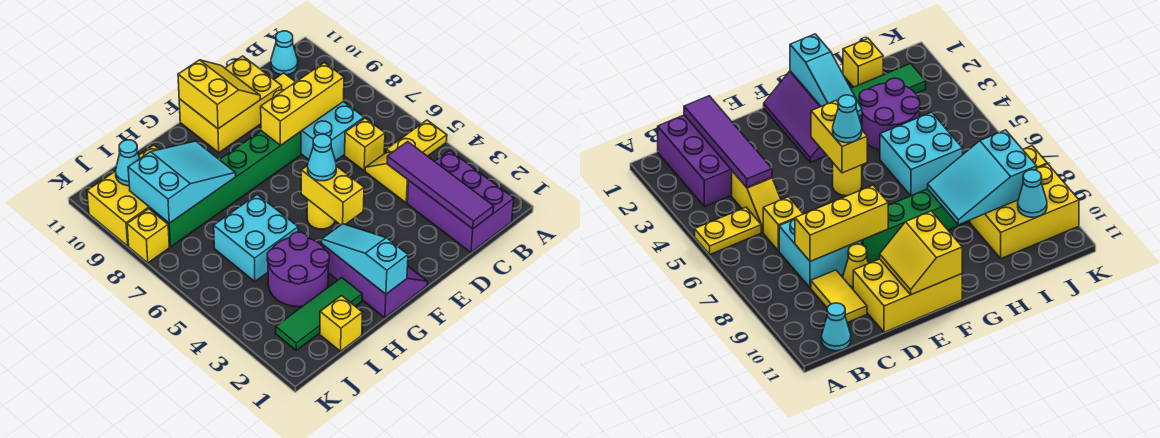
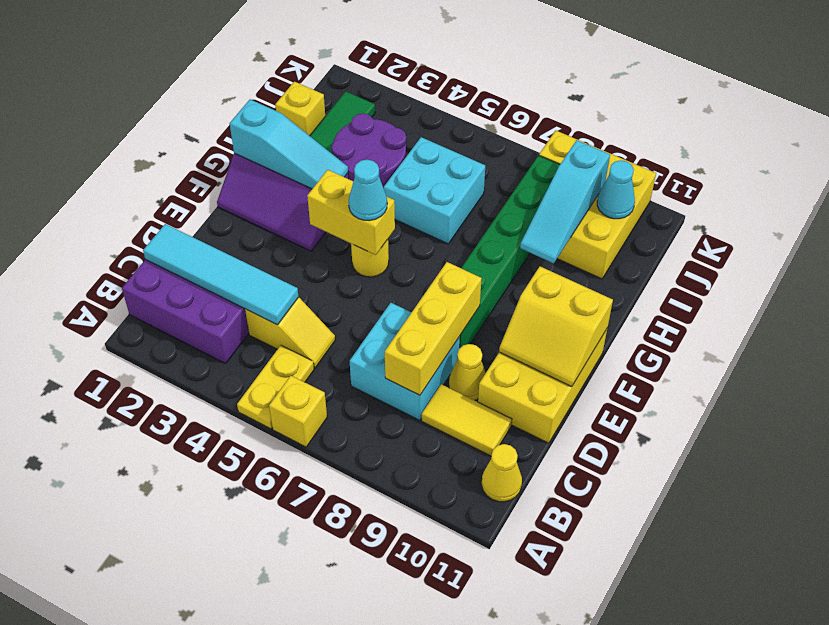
cyan cone B11 level 1 -> yellow cone B11 level 1
purple tile C1:C4 level 2 -> cyan tile C1:C4 level 2
yellow brick C6 level 1 -> yellow brick A6 level 1
cyan slope H8:J9 level 2 top J -> cyan slope H9:J9 level 2 top J

